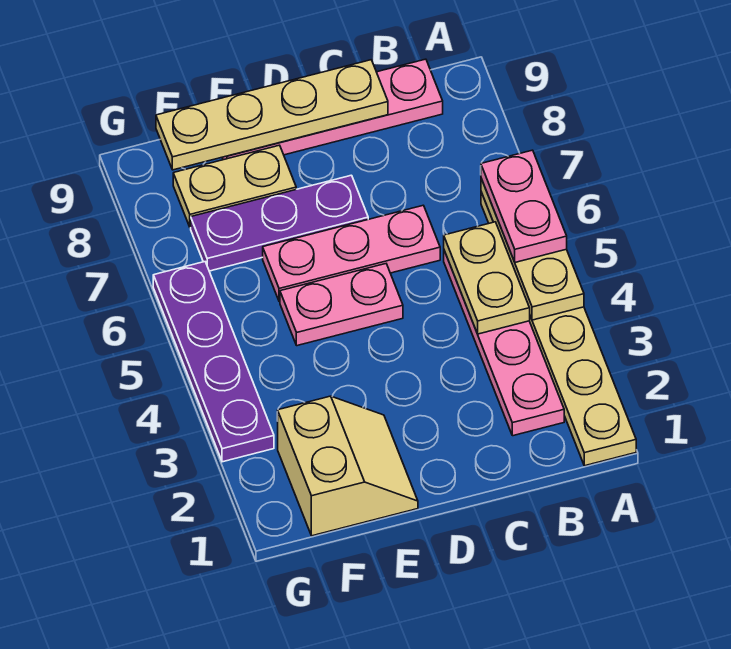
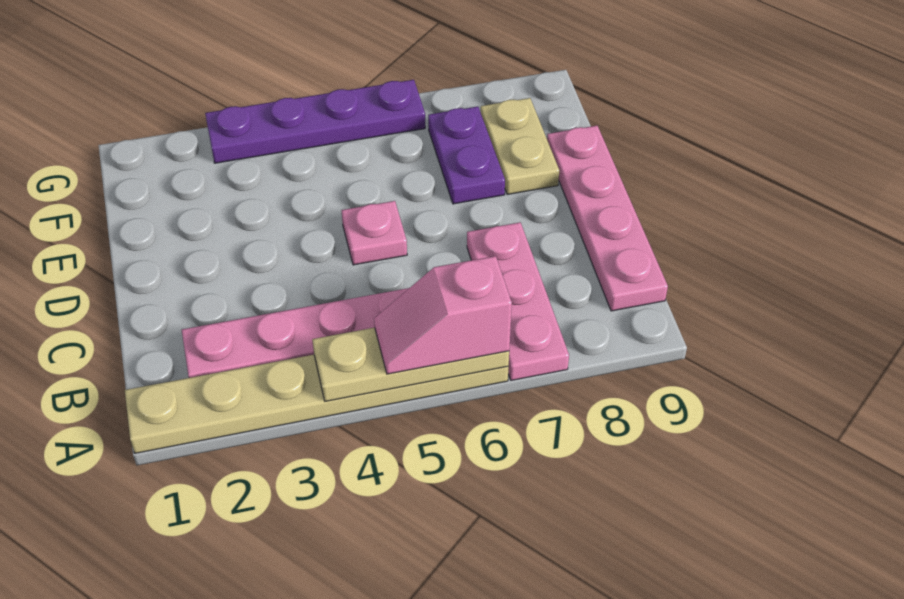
pink plate A5:A6 level 3 -> pink slope A5:A6 level 3 top 6
tan plate B4:B5 level 2 -> none
pink plate C6:E6 level 1 -> pink plate A7:C7 level 1
tan plate C9:F9 level 2 -> none
pink plate D5:E5 level 1 -> pink plate D5 level 1
purple plate D7:F7 level 1 -> purple plate E7:F7 level 1
tan slope E1:F2 level 1 top F -> none

